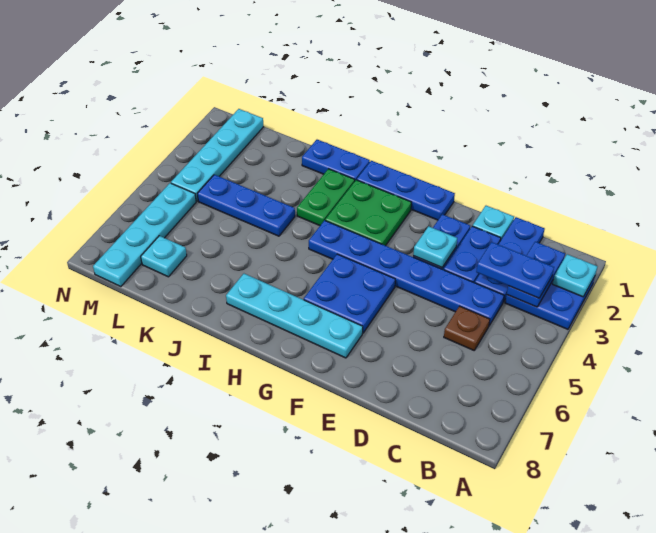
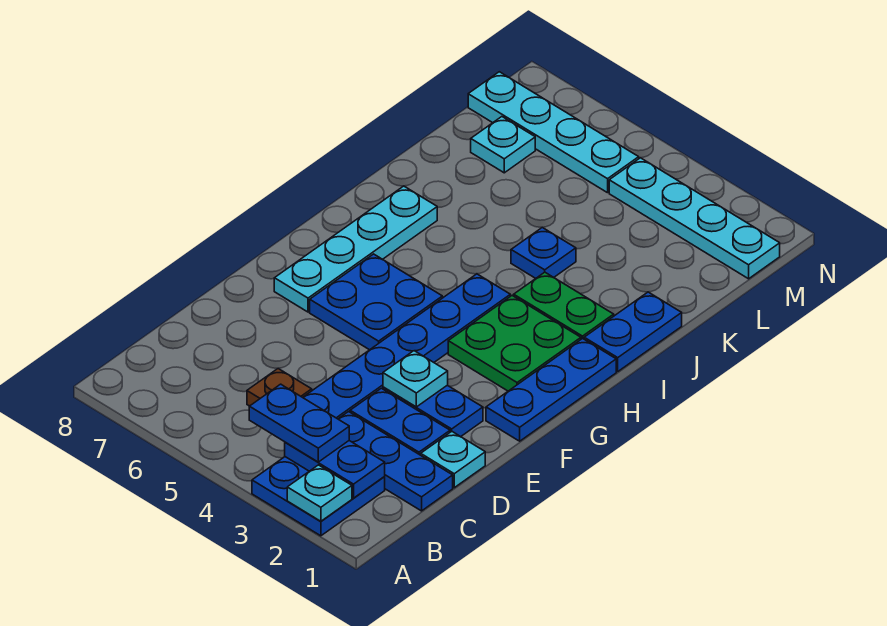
blue plate B3:C3 level 3 -> blue plate B3:B4 level 3
blue plate J4:L4 level 1 -> blue plate J4 level 1

